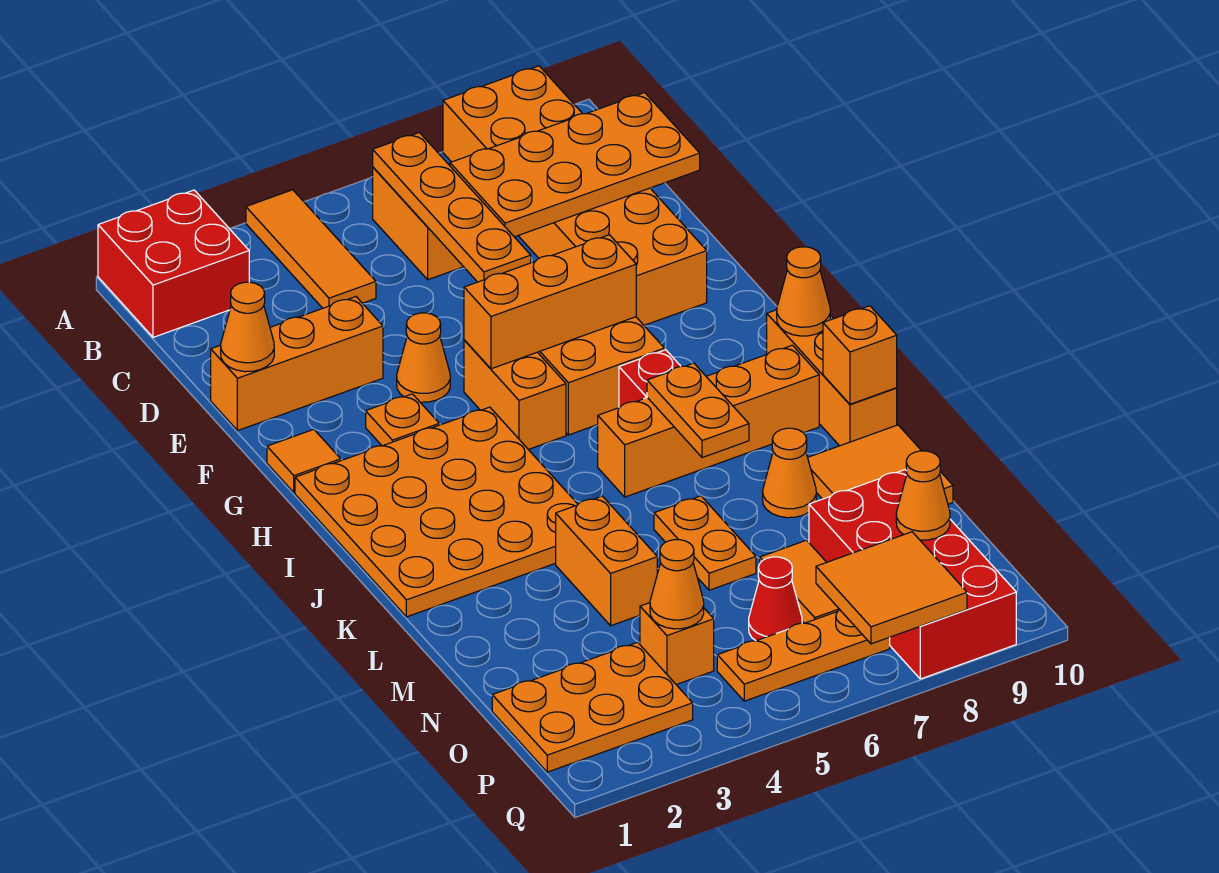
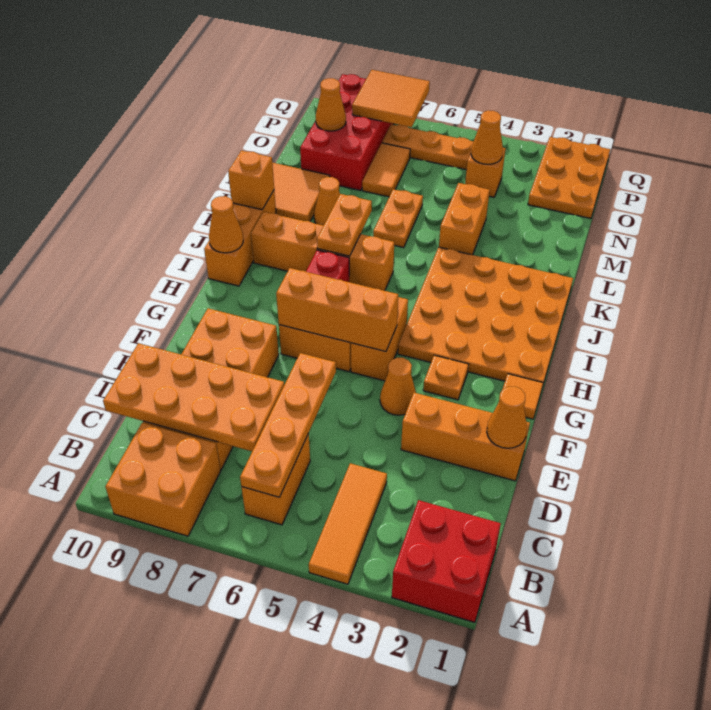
orange plate O1:P3 level 1 -> orange plate O1:Q2 level 1
red cone O6 level 1 -> none

